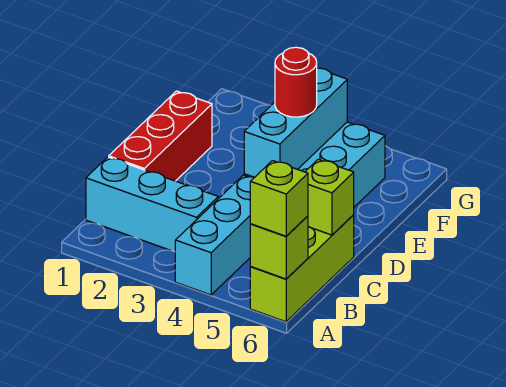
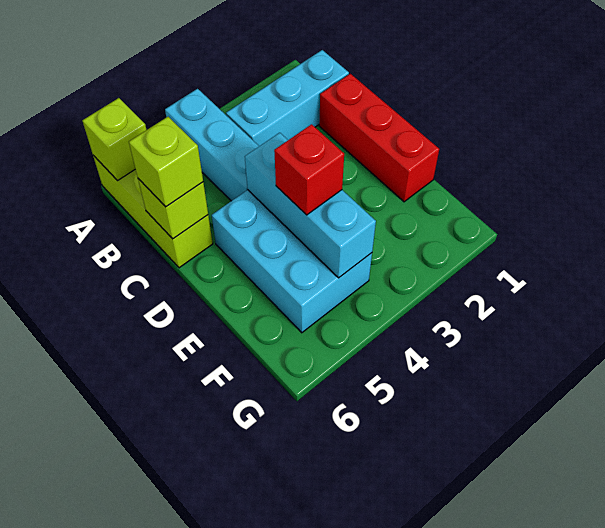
lime brick A6 level 3 -> lime brick C6 level 3
red round brick E4 level 3 -> red brick E4 level 3

